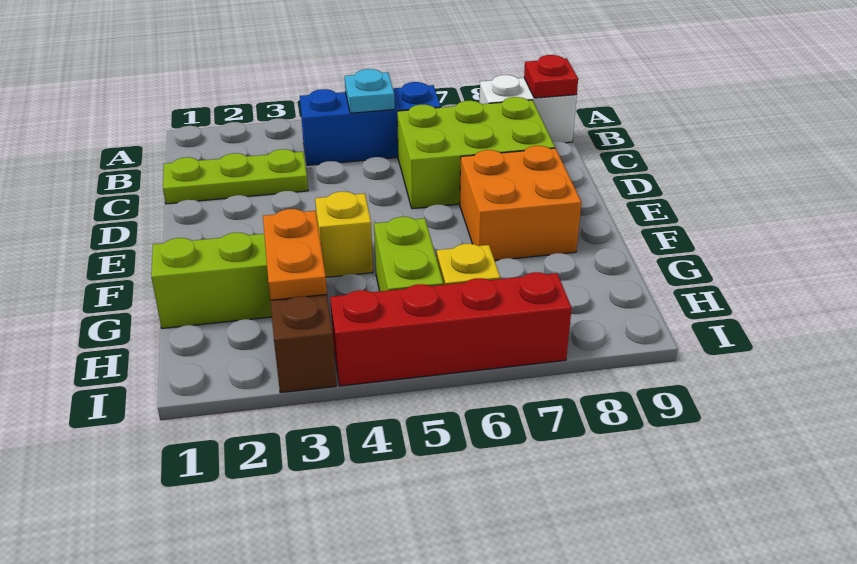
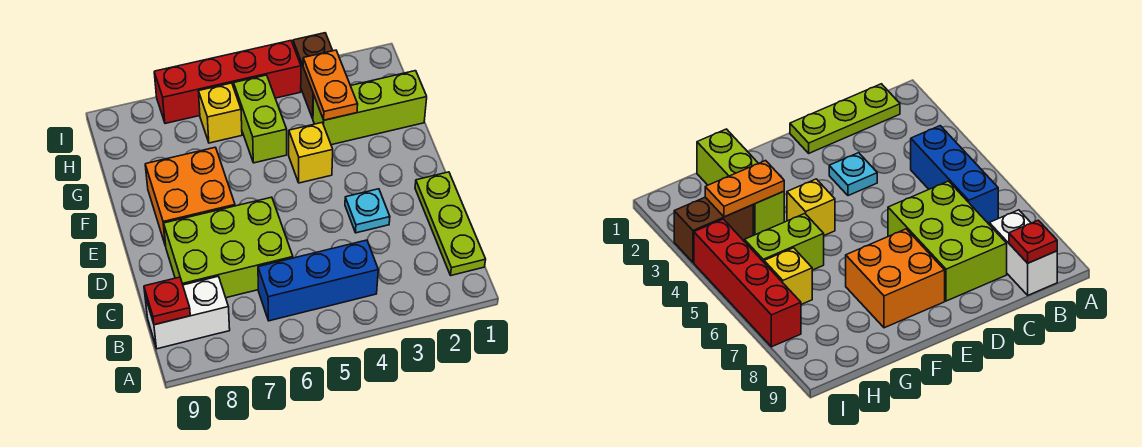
cyan plate B5 level 2 -> cyan plate D3 level 1
lime plate C1:C3 level 1 -> lime plate B1:D1 level 1

